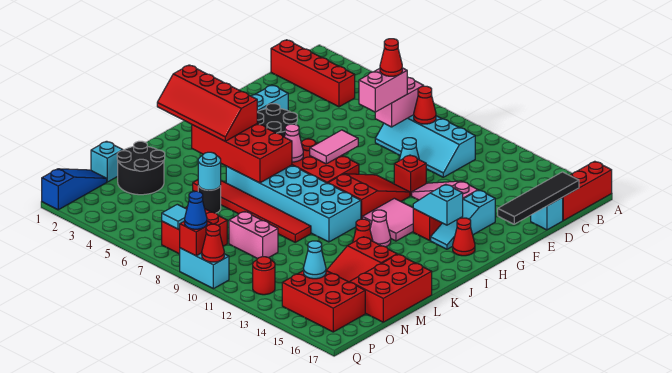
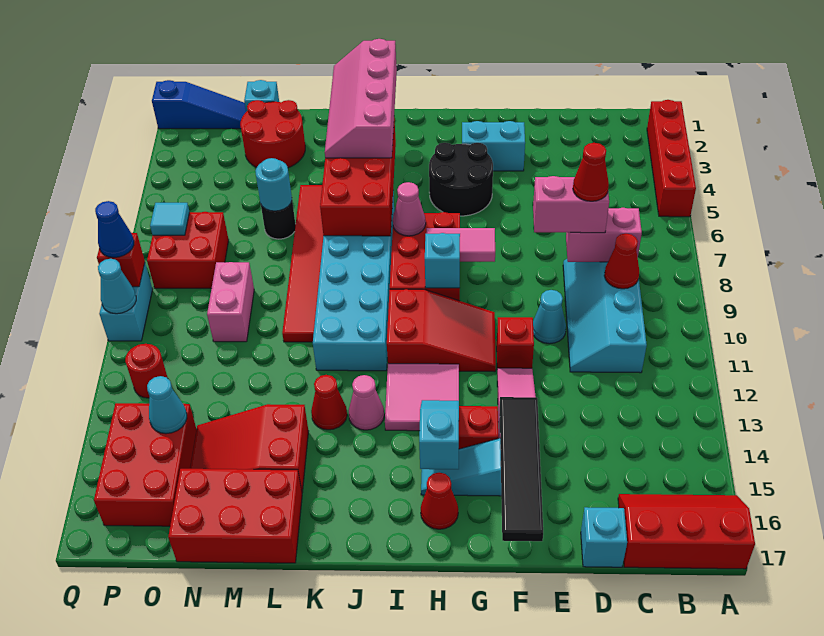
red brick C1:C4 level 1 -> red brick A2:A5 level 1
black tile C17:F17 level 2 -> black tile F14:F17 level 2
none -> cyan brick H9 level 2
red slope J2:K5 level 3 top J -> pink slope J2:K5 level 3 top J
black round brick M2:N3 level 1 -> red round brick M2:N3 level 1
red cone Q10 level 2 -> cyan cone Q10 level 2

